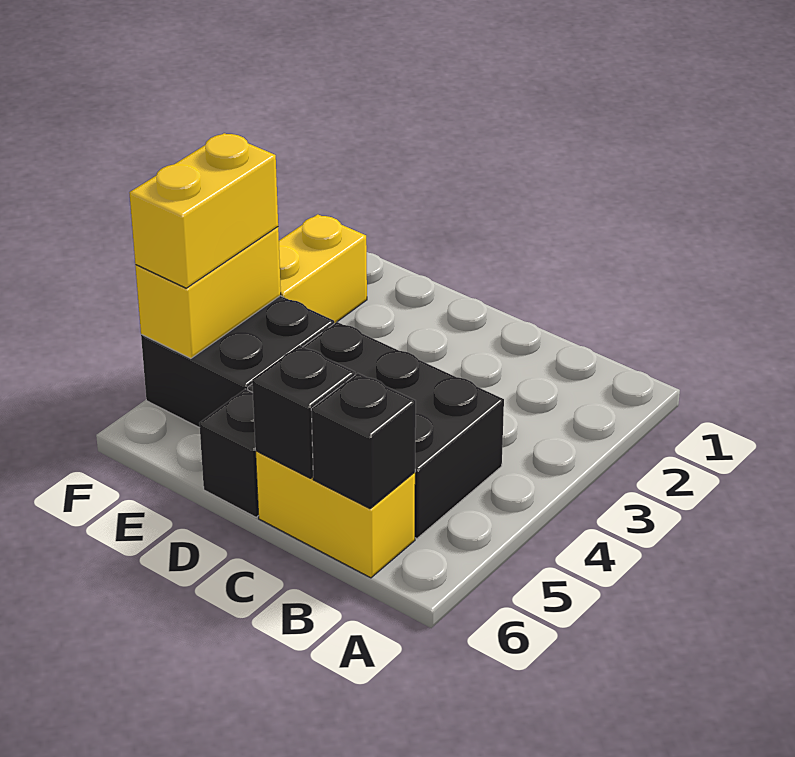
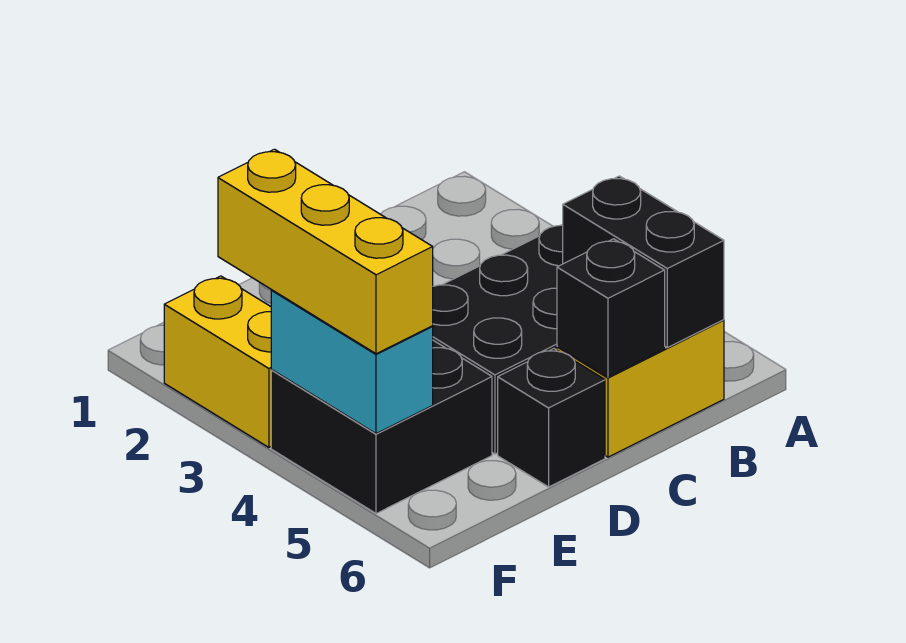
black brick B6 level 2 -> black brick B5:B6 level 2
yellow brick F4:F5 level 2 -> cyan brick F4:F5 level 2
yellow brick F4:F5 level 3 -> yellow brick F3:F5 level 3

